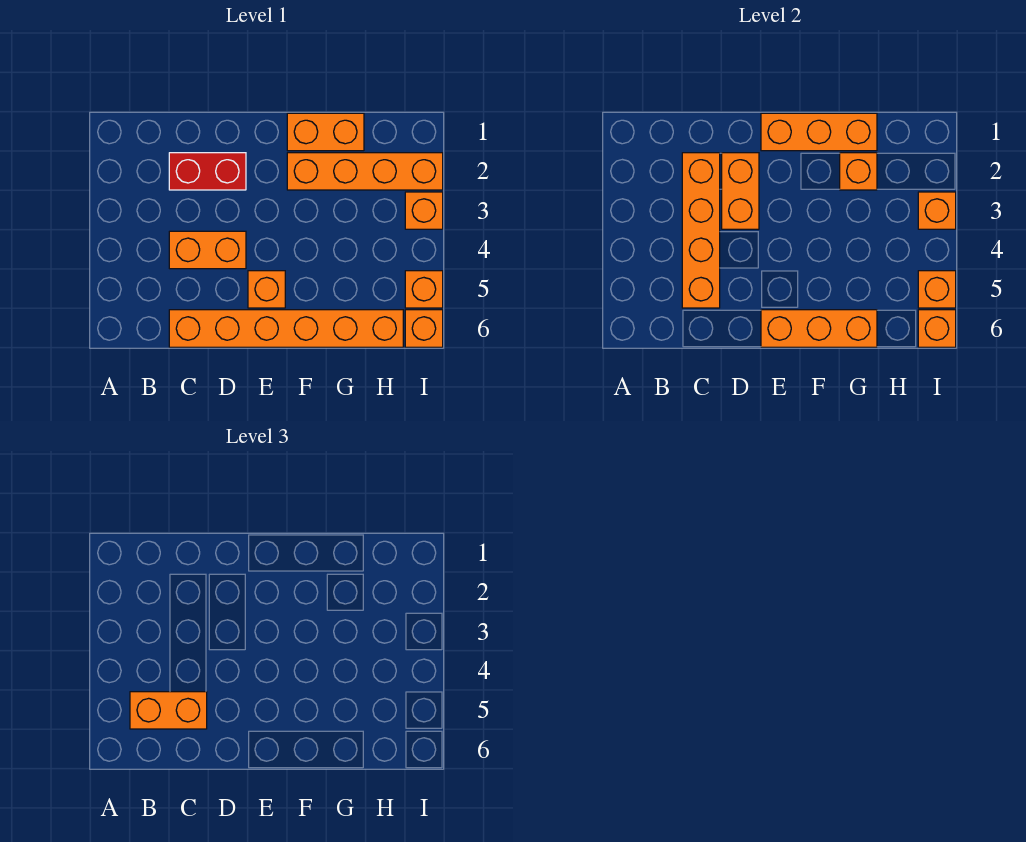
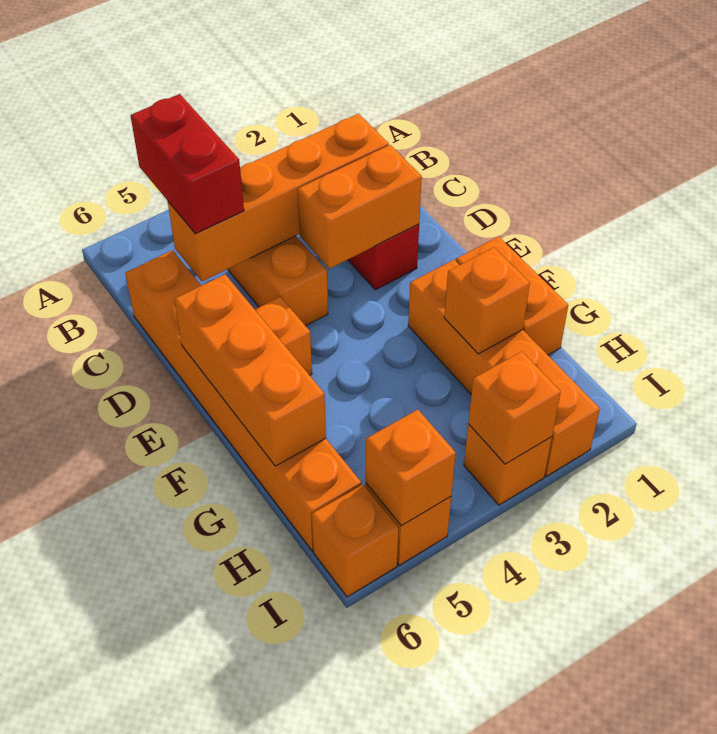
orange brick B5:C5 level 3 -> red brick B5:C5 level 3
orange brick E1:G1 level 2 -> none
orange brick I6 level 2 -> none

